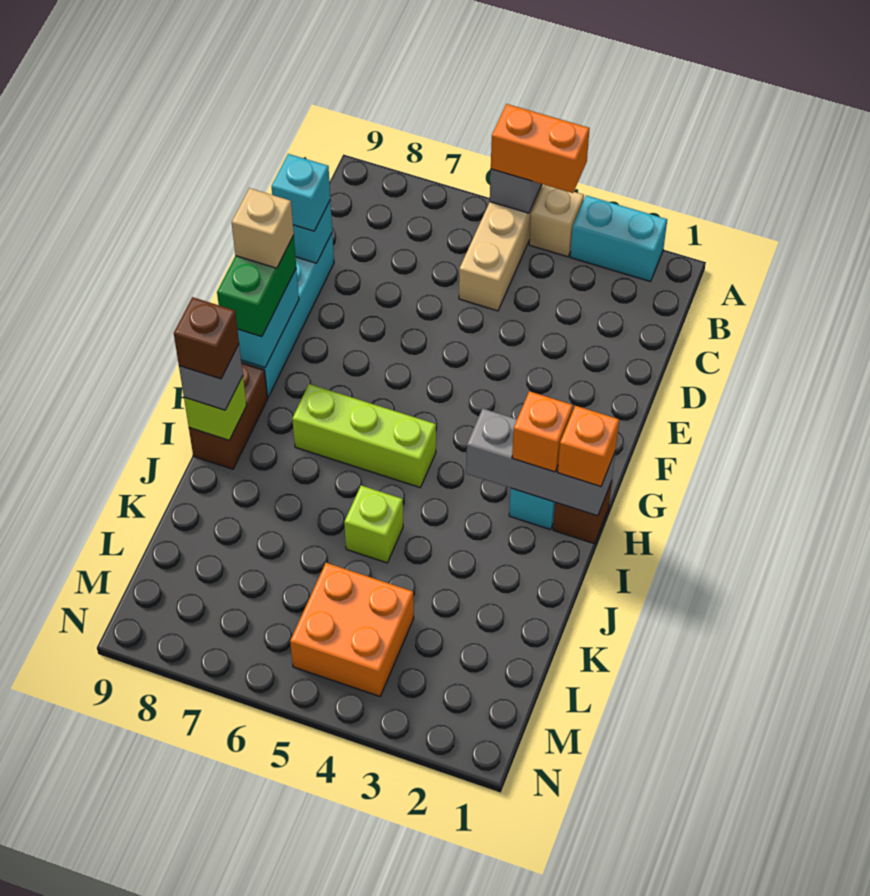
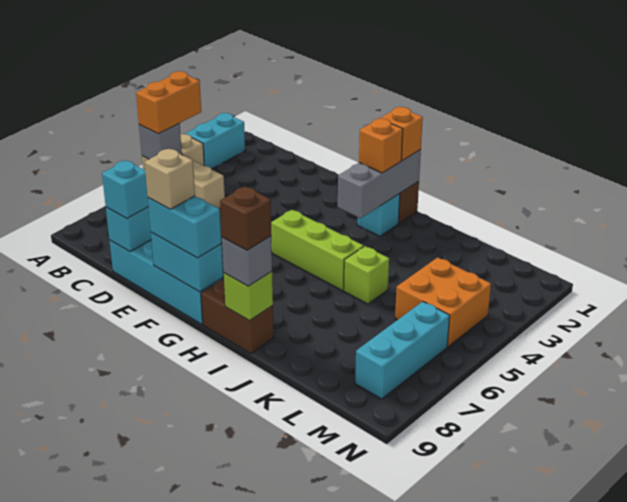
green brick F9:G9 level 3 -> cyan brick F9:G9 level 3
lime brick H5:H7 level 1 -> lime brick G5:I5 level 1
none -> cyan brick M6:M8 level 1

